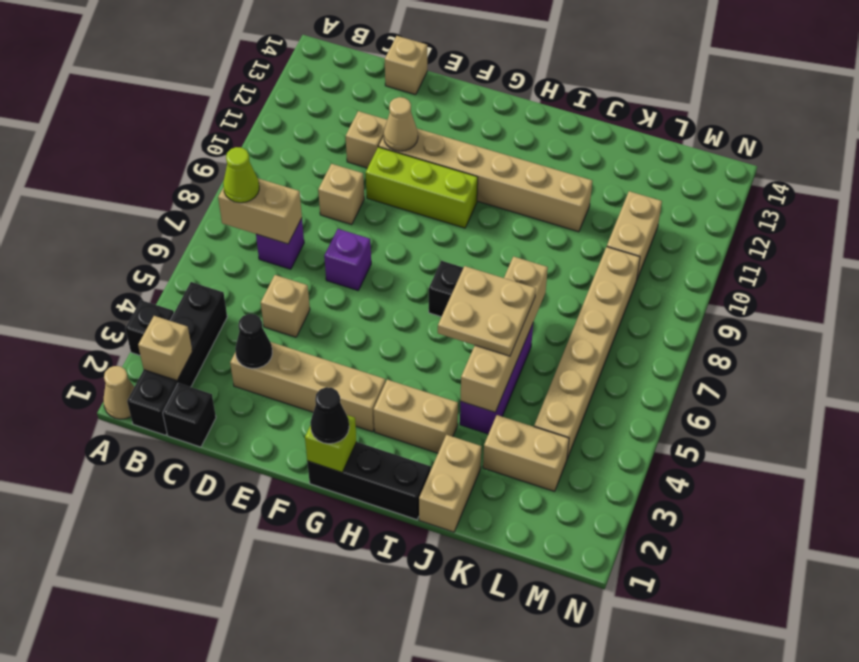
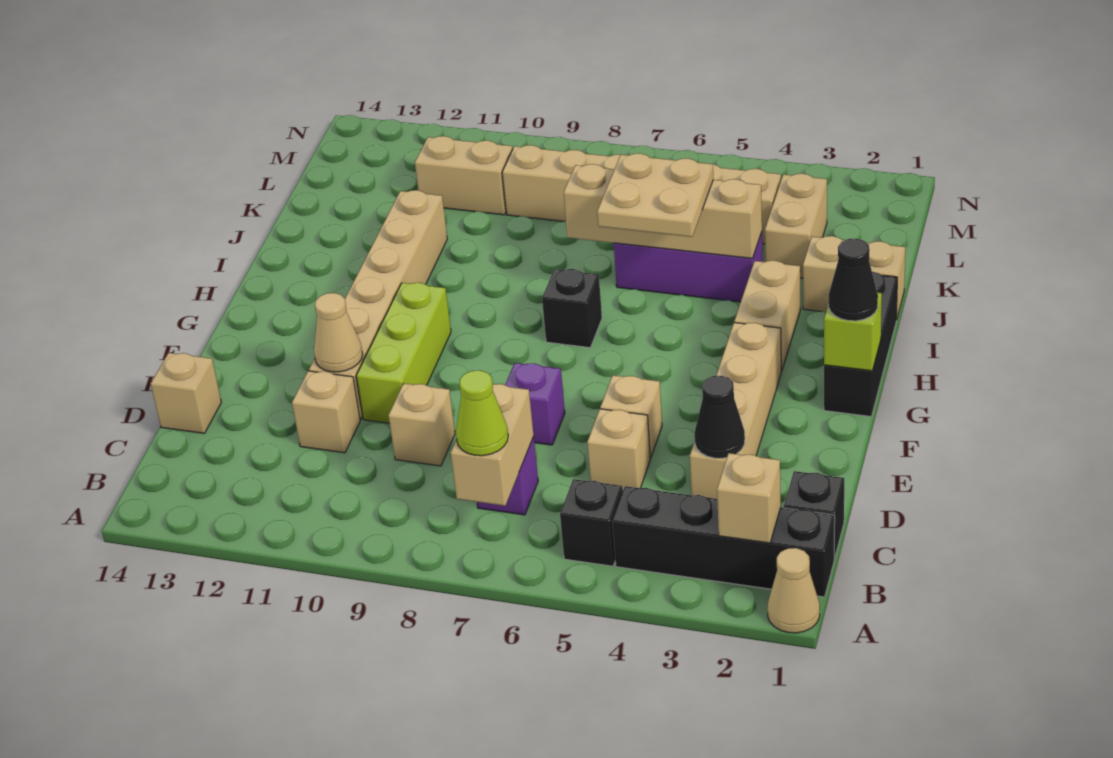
black brick A3 level 1 -> black brick B5 level 1
none -> tan brick E5 level 1

